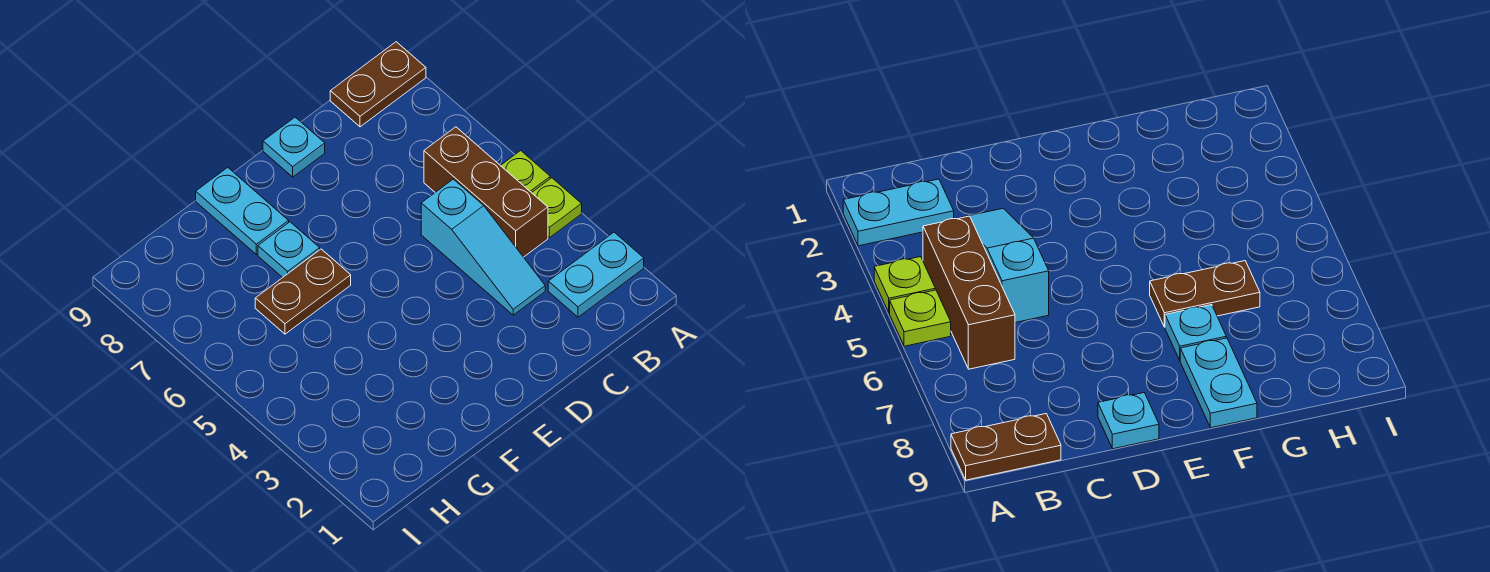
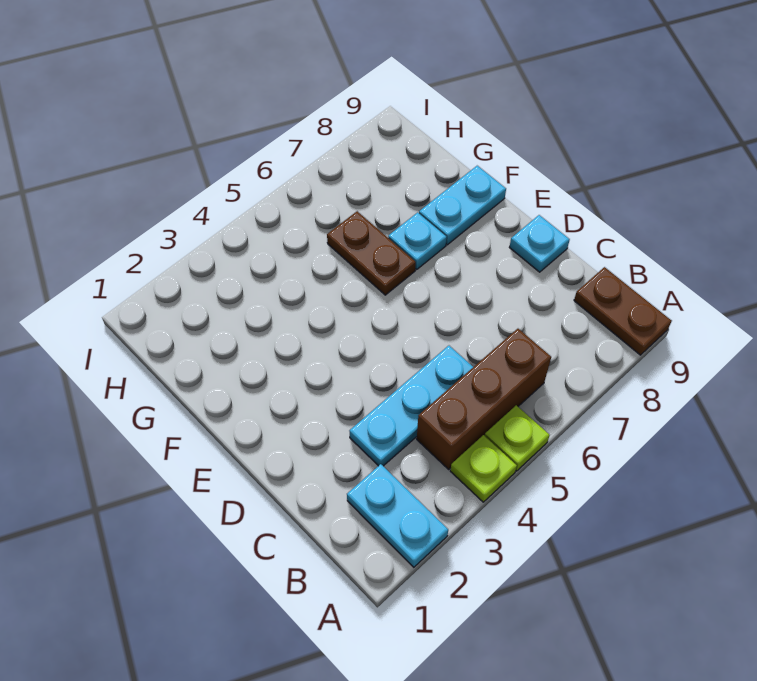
cyan slope C3:C5 level 1 top 5 -> cyan plate C3:C5 level 1

